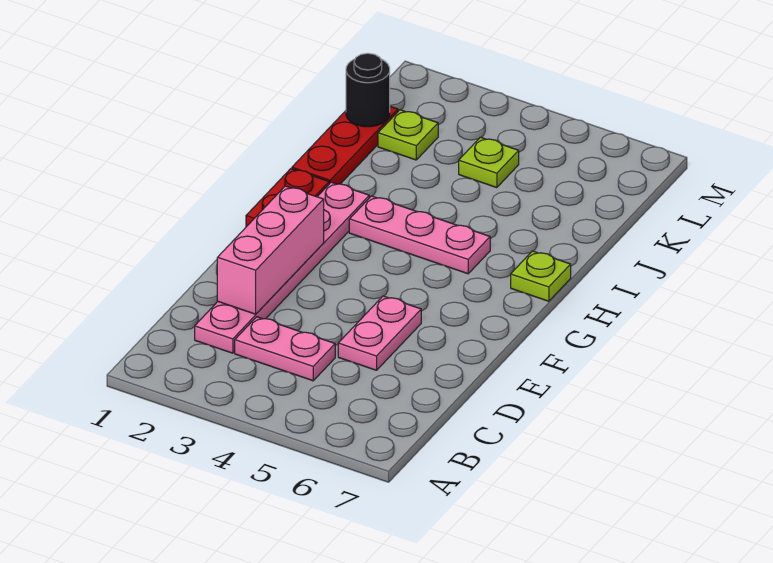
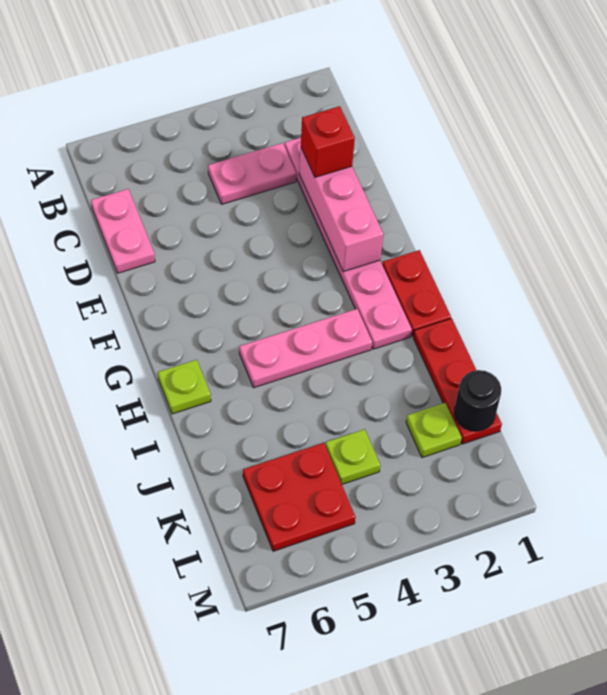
none -> red brick D2 level 3
pink plate D5:E5 level 1 -> pink plate C7:D7 level 1
none -> red plate K5:L6 level 1

